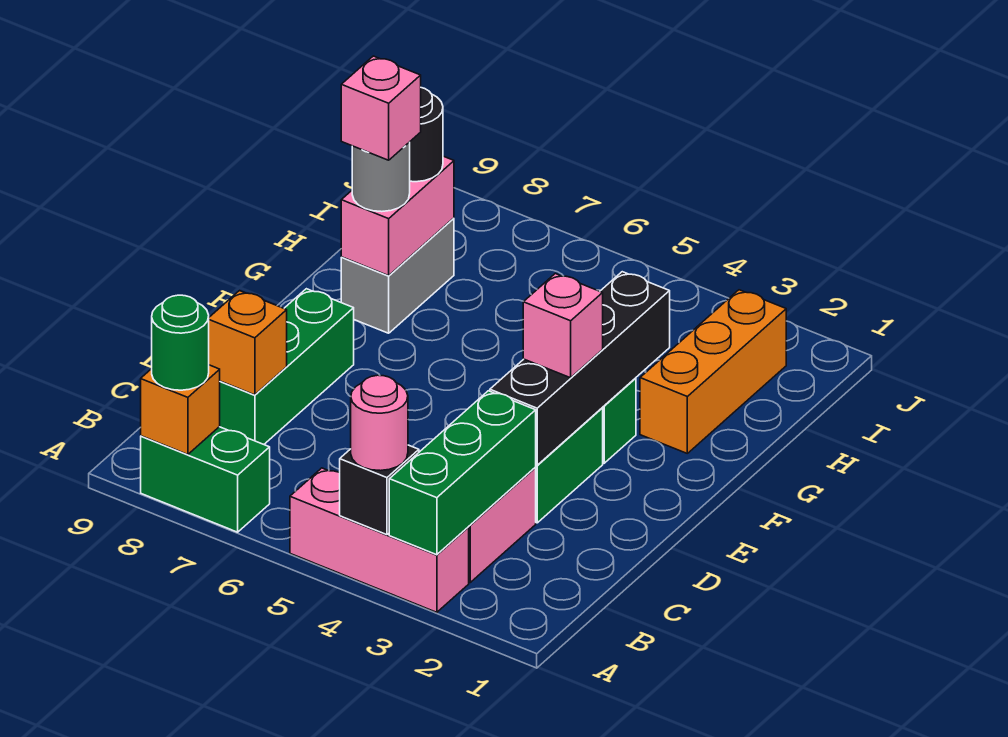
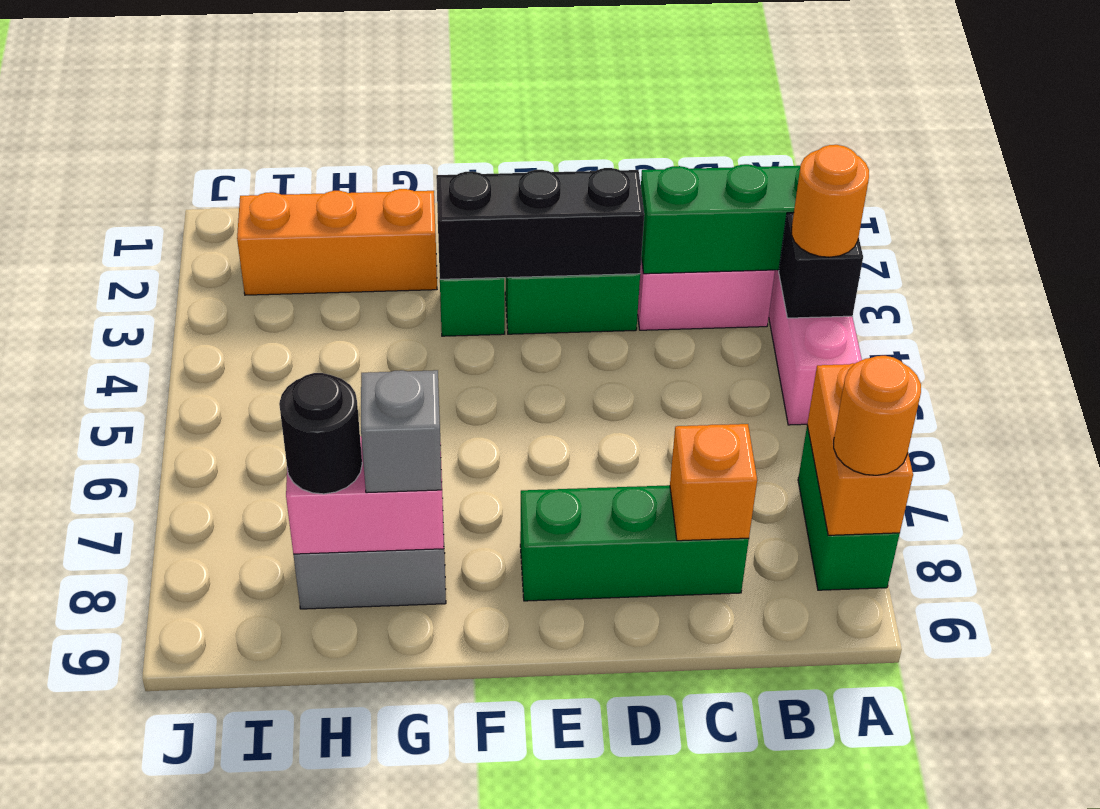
pink round brick A4 level 3 -> orange round brick A4 level 3
orange brick A8 level 2 -> orange brick A7:A8 level 2
green round brick A8 level 3 -> orange round brick A8 level 3
black brick D3:G3 level 2 -> black brick D3:F3 level 2
pink brick E3 level 3 -> none
grey round brick G8 level 3 -> grey brick G8 level 3
pink brick G8 level 4 -> none

